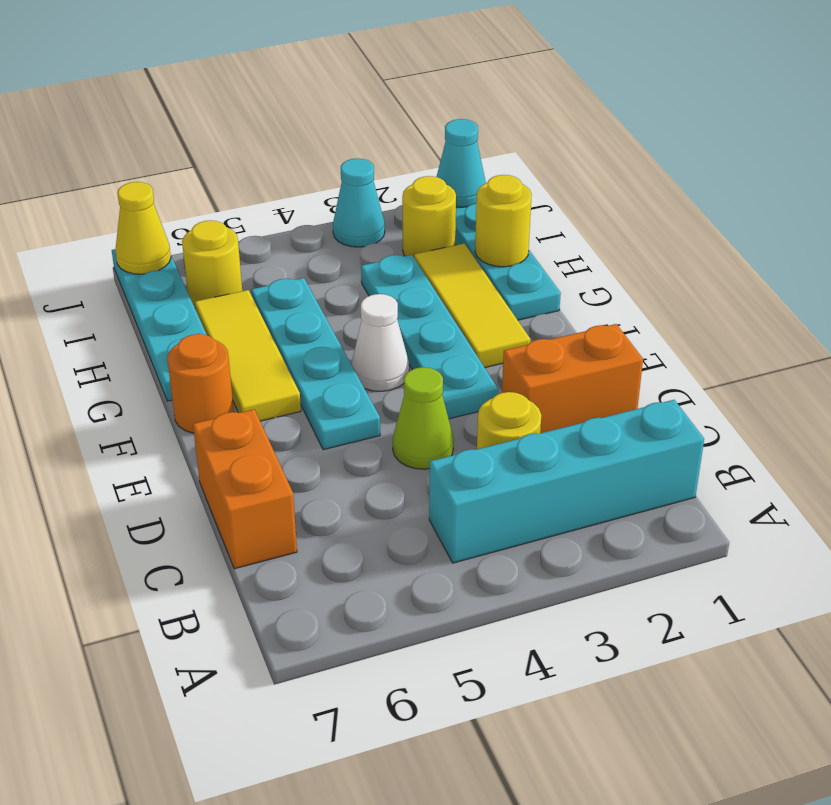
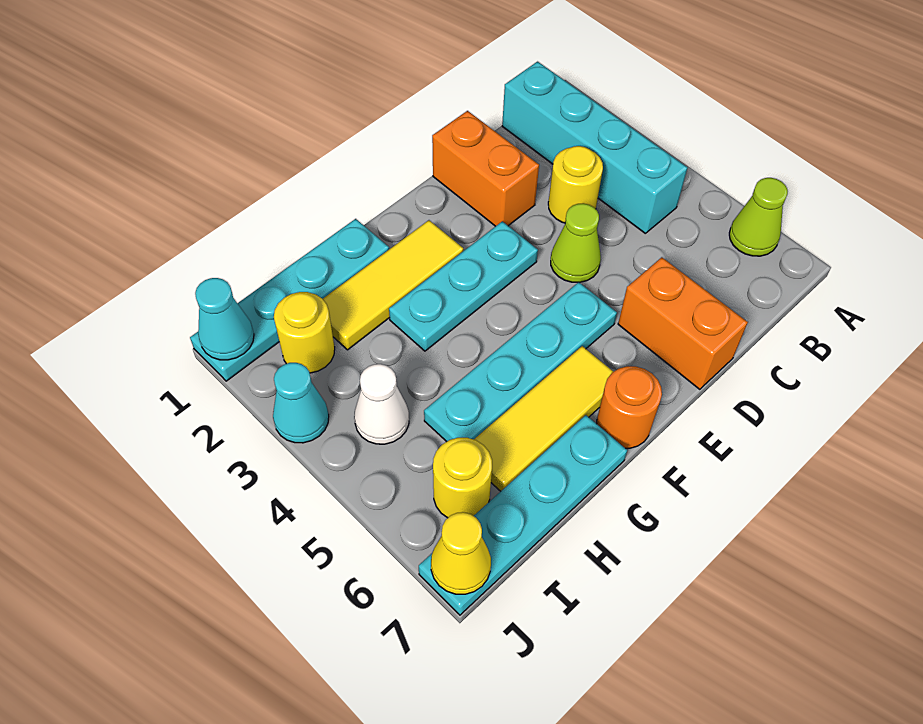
none -> lime cone A6 level 1
orange brick C7:D7 level 1 -> orange brick D6:D7 level 1
cyan plate E3:H3 level 1 -> cyan plate E3:G3 level 1
white cone F4 level 1 -> white cone I4 level 1
yellow round brick H1 level 2 -> none

